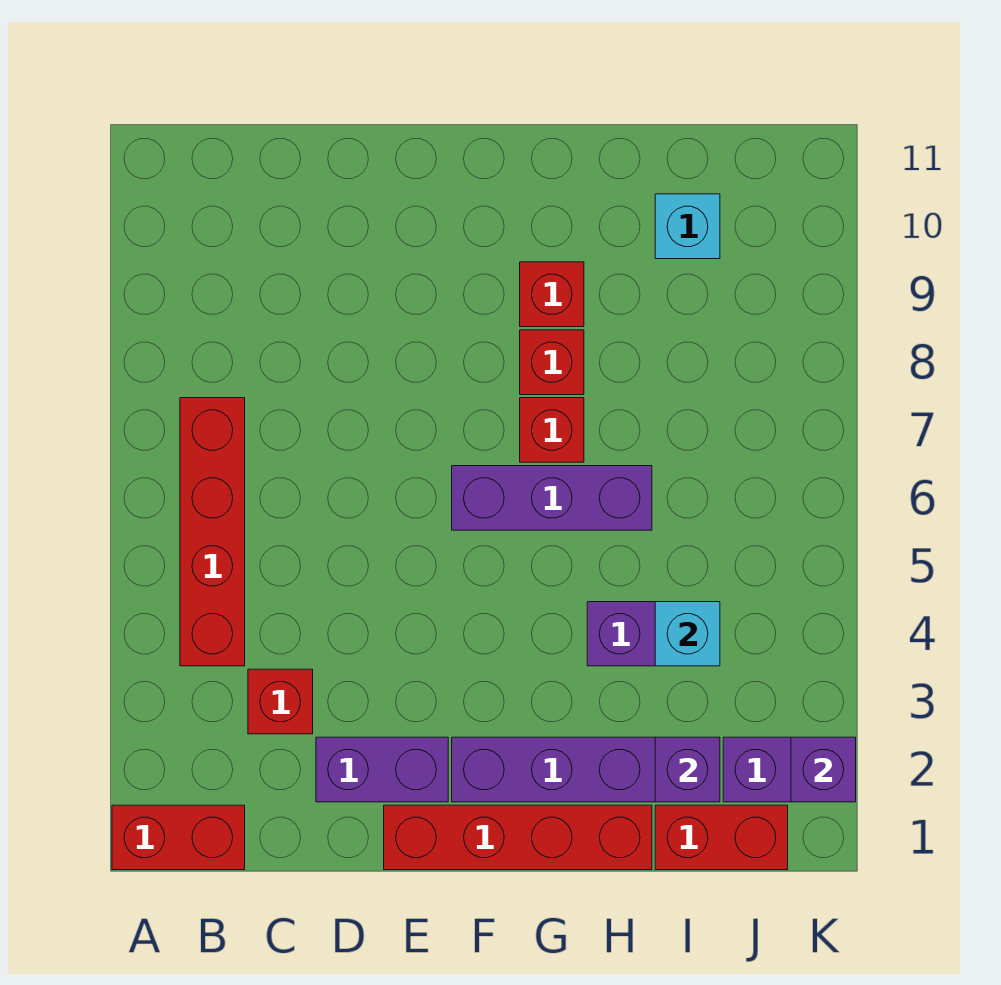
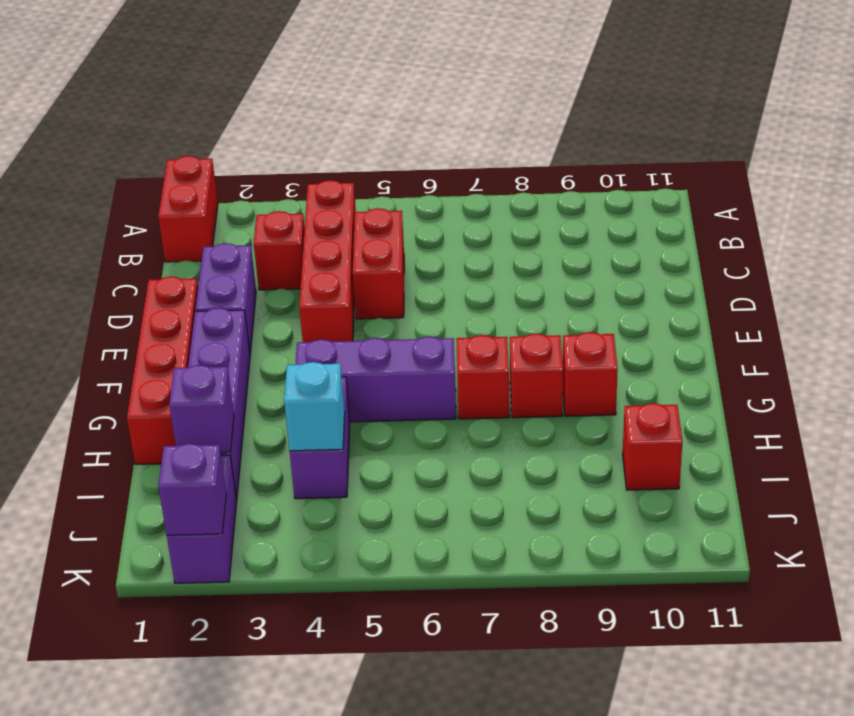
red brick B4:B7 level 1 -> red brick B4:E4 level 1
purple brick F6:H6 level 1 -> purple brick G4:G6 level 1
red brick I1:J1 level 1 -> red brick C5:D5 level 1
cyan brick I10 level 1 -> red brick I10 level 1

